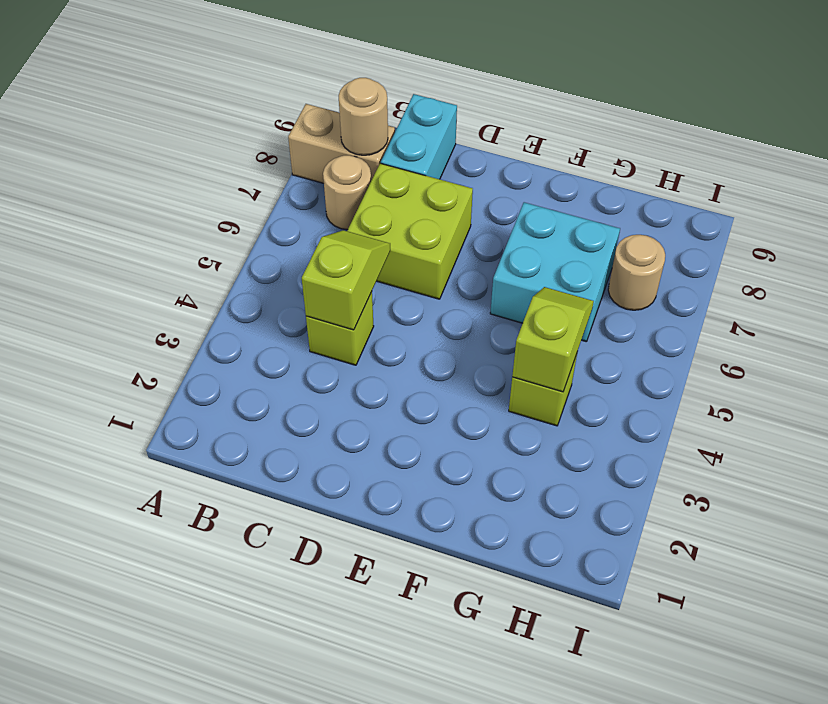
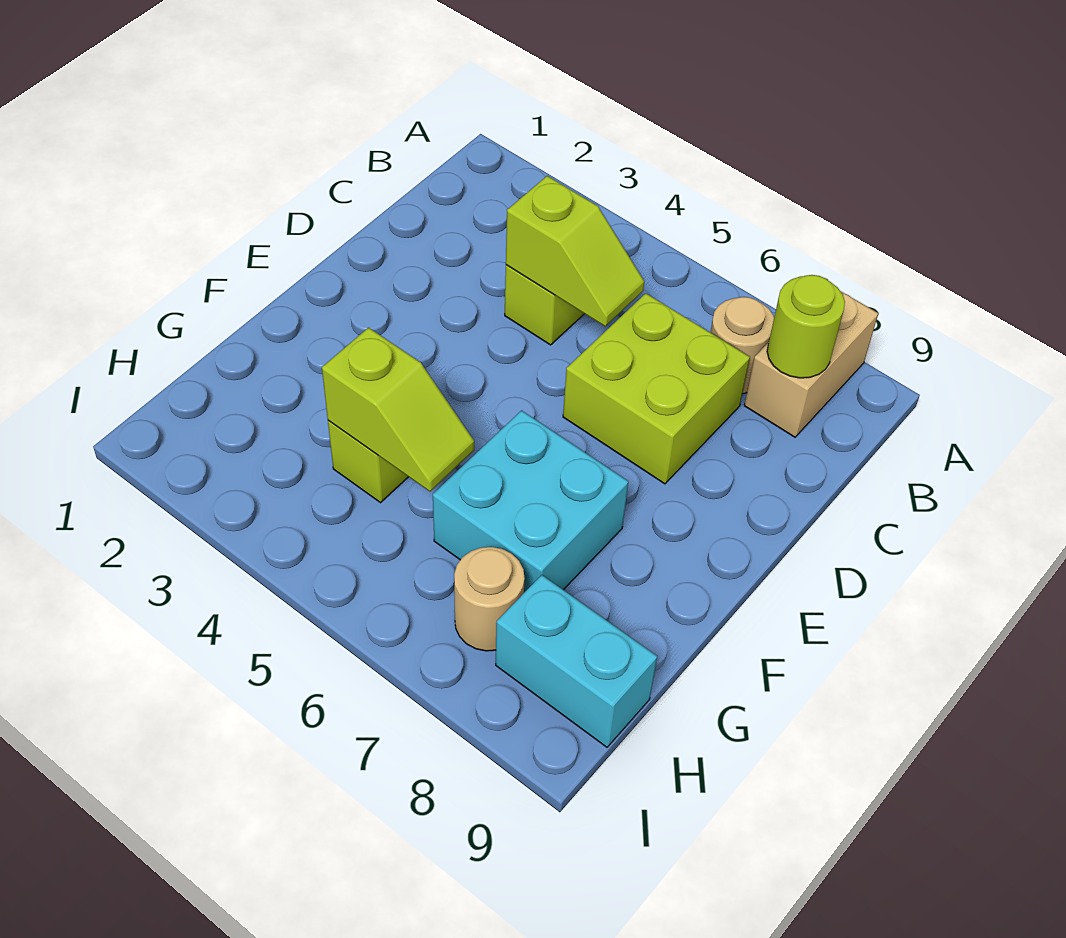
tan round brick B8 level 2 -> lime round brick B8 level 2
cyan brick C8:C9 level 1 -> cyan brick H8:H9 level 1

